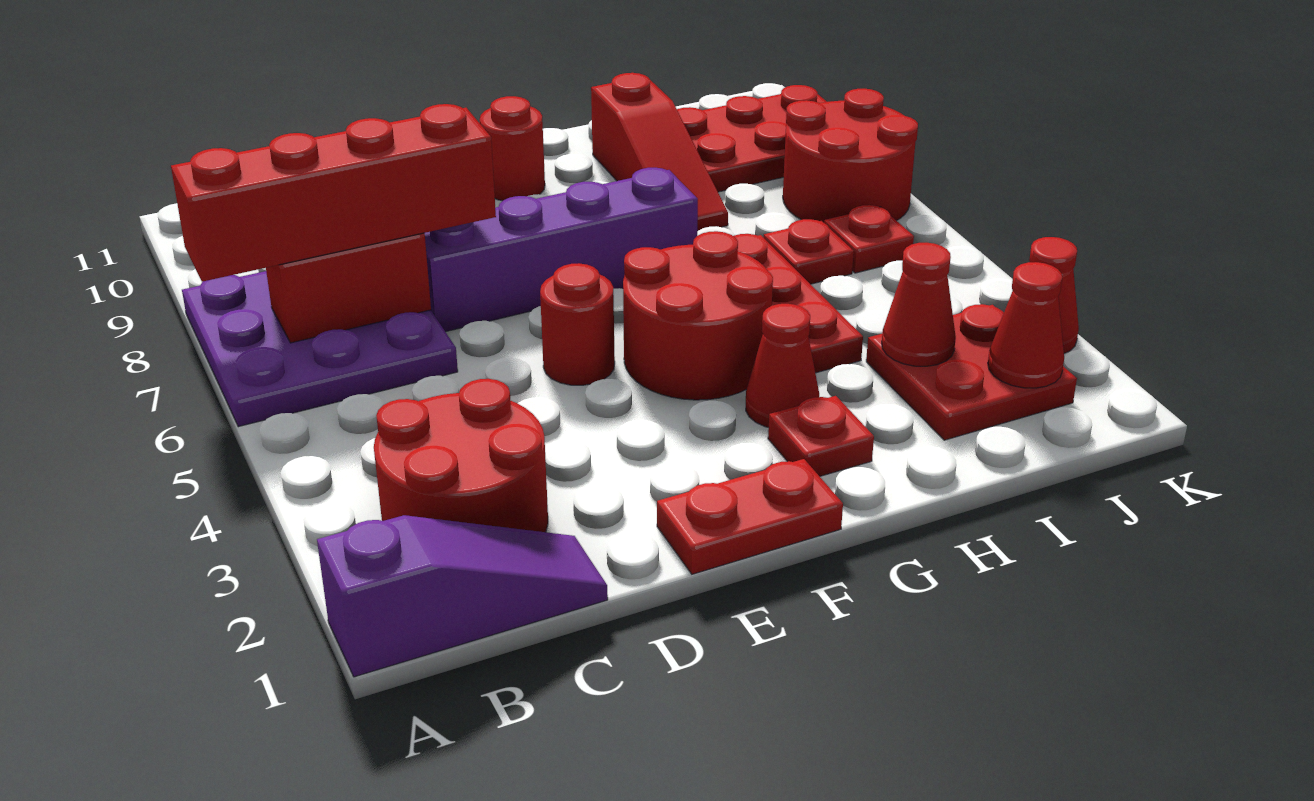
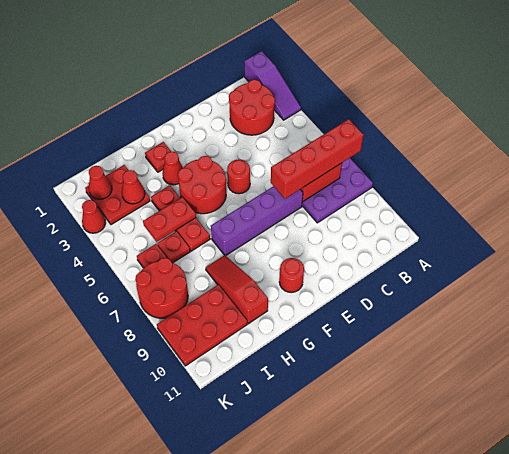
purple slope A1:C1 level 1 top A -> purple slope A1:A3 level 1 top 1
red plate E1:F1 level 1 -> red plate H5:I5 level 2

